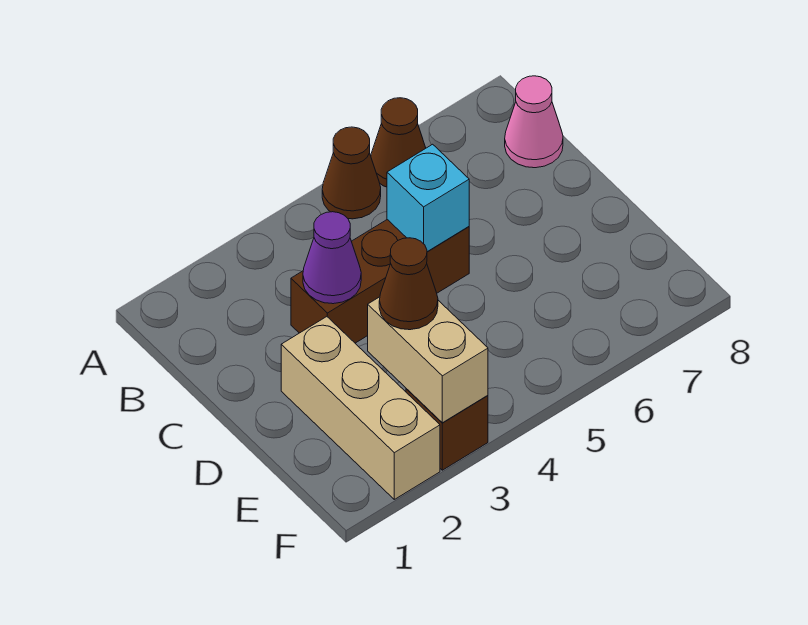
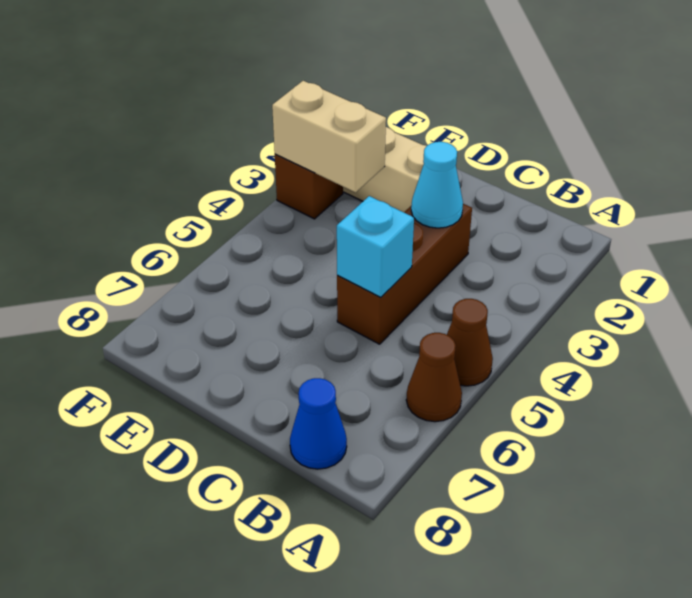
pink cone B8 level 1 -> blue cone B8 level 1
purple cone C3 level 2 -> cyan cone C3 level 2
brown cone E3 level 3 -> none

